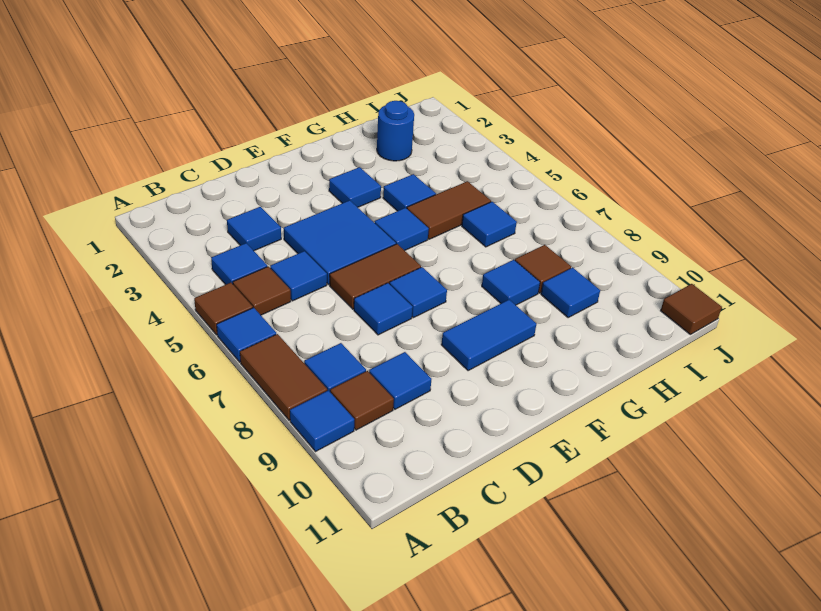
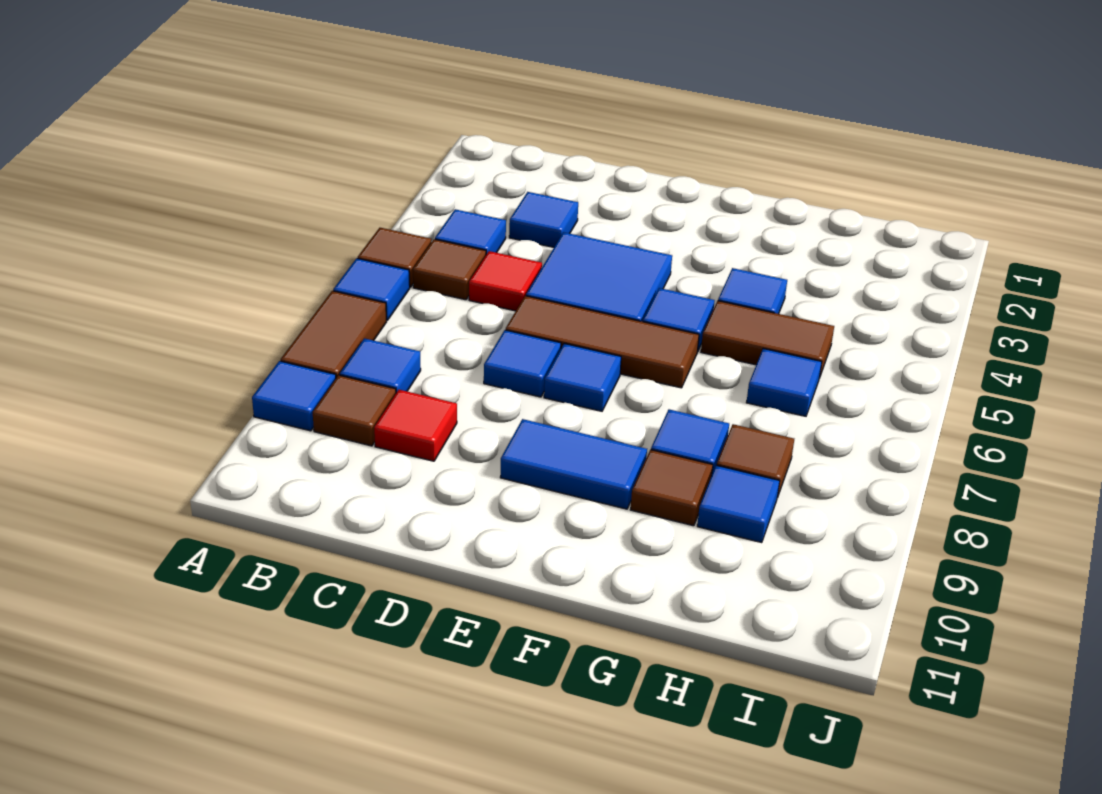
blue tile C5 level 1 -> red tile C5 level 1
blue tile C9 level 1 -> red tile C9 level 1
brown tile D6:E6 level 1 -> brown tile D6:F6 level 1
blue tile F3 level 1 -> none
blue round brick H2 level 1 -> none
brown tile J11 level 1 -> brown tile G9 level 1

